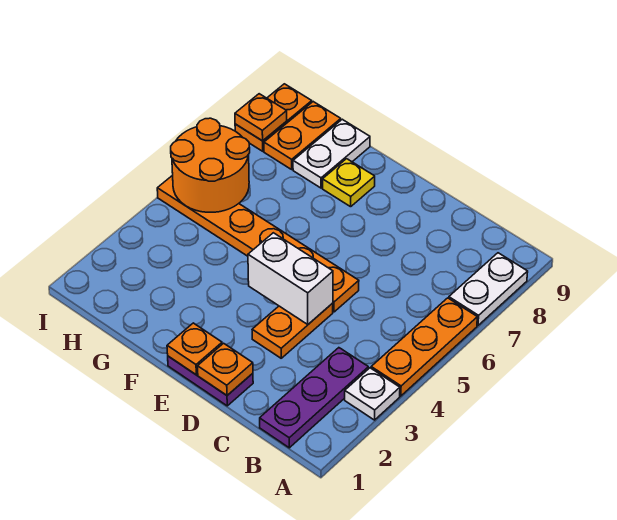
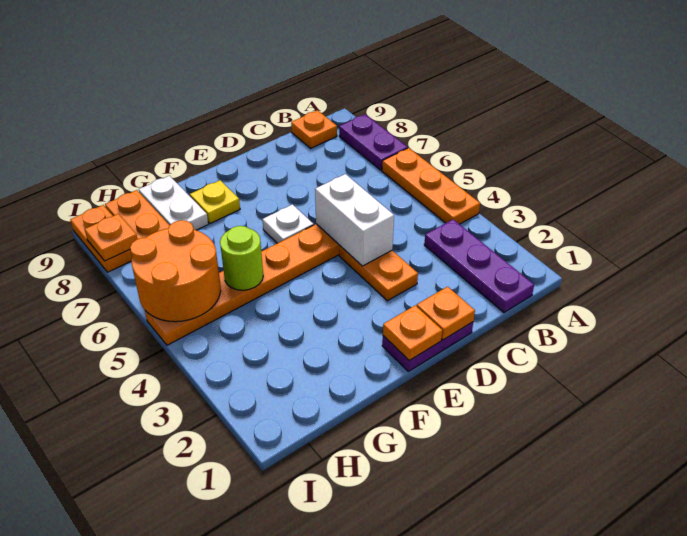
white plate A3 level 1 -> white plate E6 level 1
white plate A7:A8 level 1 -> purple plate A7:A8 level 1
none -> orange plate B9 level 1
white brick D4:E4 level 2 -> white brick D4:D5 level 2
none -> lime round brick G5 level 2

